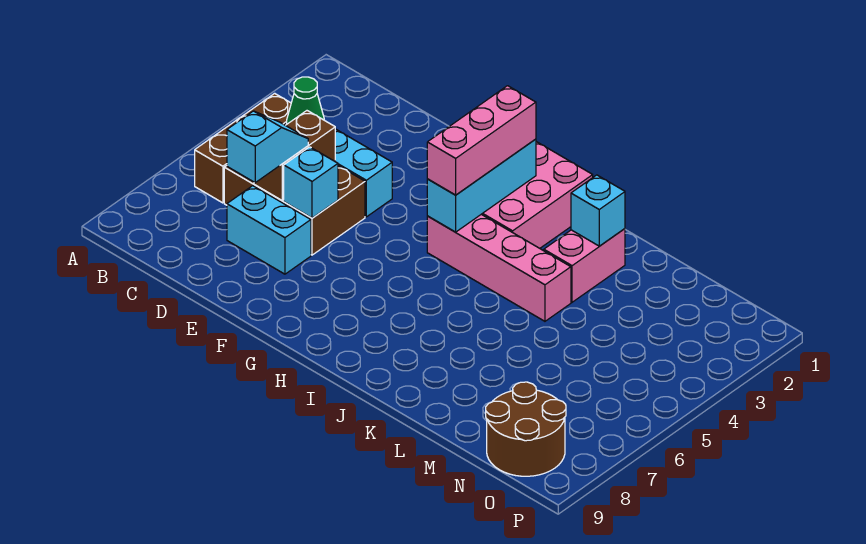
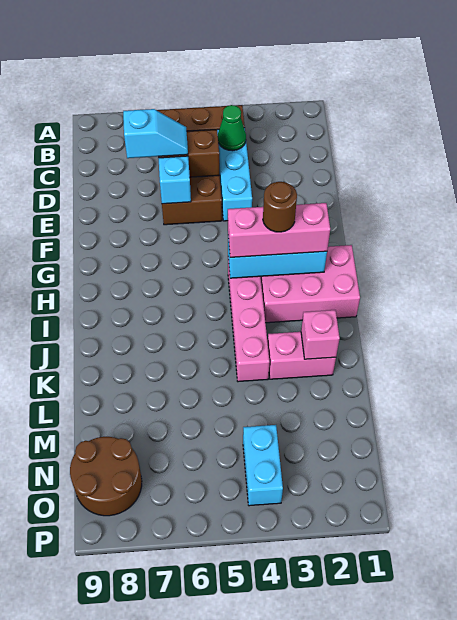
cyan brick D7:E7 level 1 -> cyan brick N4:O4 level 1
none -> brown round brick H3 level 4
cyan brick K2 level 2 -> pink brick K2 level 2

